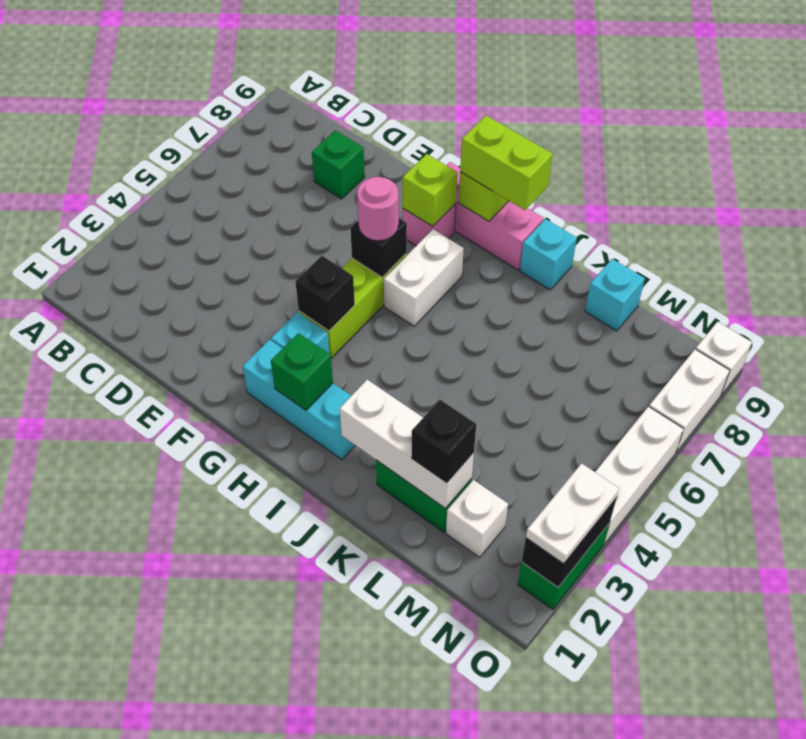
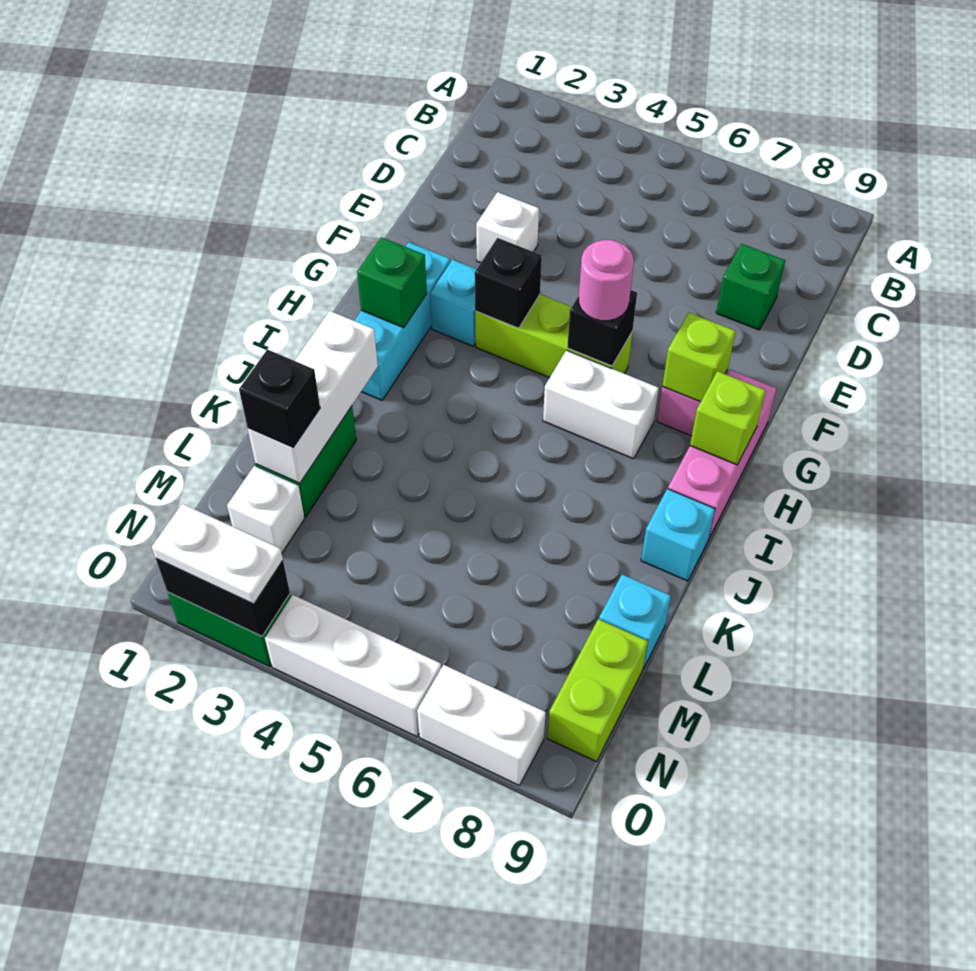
lime brick H9:I9 level 3 -> lime brick M9:N9 level 1
white brick O9 level 1 -> white brick E3 level 1

